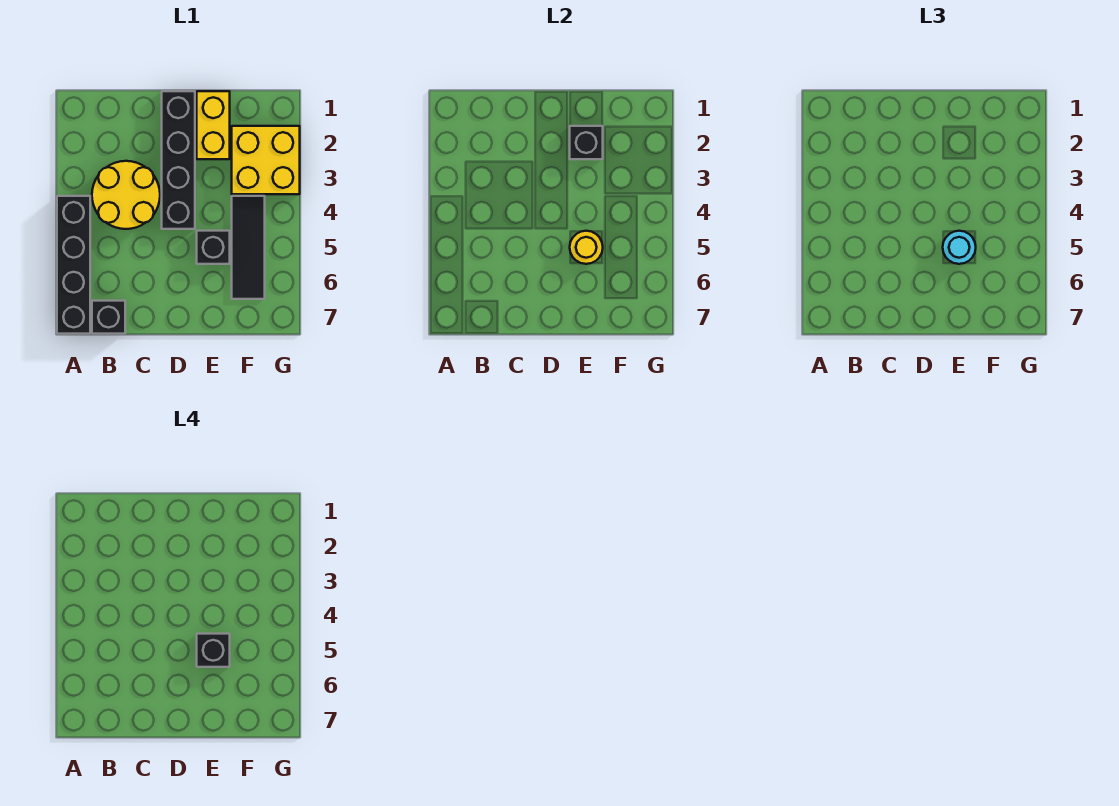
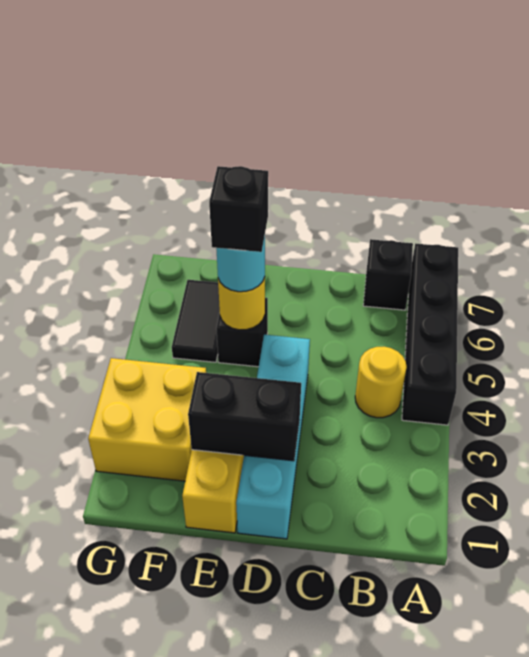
yellow round brick B3:C4 level 1 -> yellow round brick B4 level 1
black brick D1:D4 level 1 -> cyan brick D1:D4 level 1
black brick E2 level 2 -> black brick D2:E2 level 2
black tile F4:F6 level 1 -> black tile F5:F6 level 1

